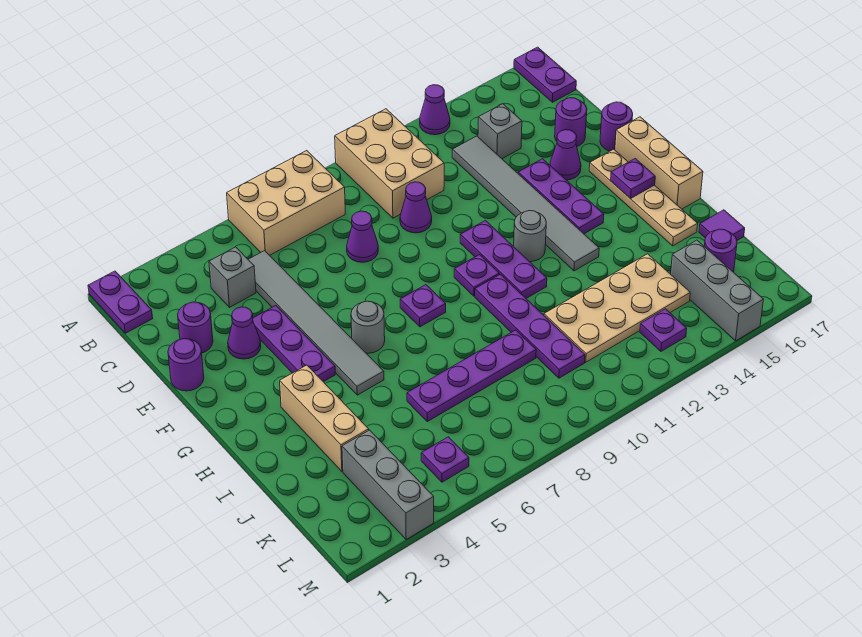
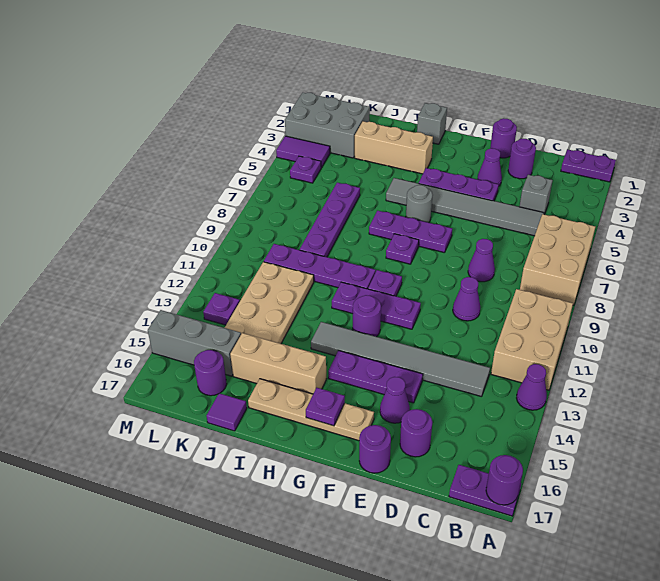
tan brick A10:C11 level 1 -> tan brick A10:B12 level 1
none -> purple round brick A17 level 2
grey brick C14 level 1 -> grey brick H1 level 1
none -> purple plate F7:H7 level 1
tan brick F17:H17 level 1 -> tan brick H15:J15 level 1
grey round brick G12 level 1 -> purple round brick G12 level 1
grey brick K3:M3 level 1 -> grey brick K2:M3 level 1
none -> purple tile L4:M4 level 1

